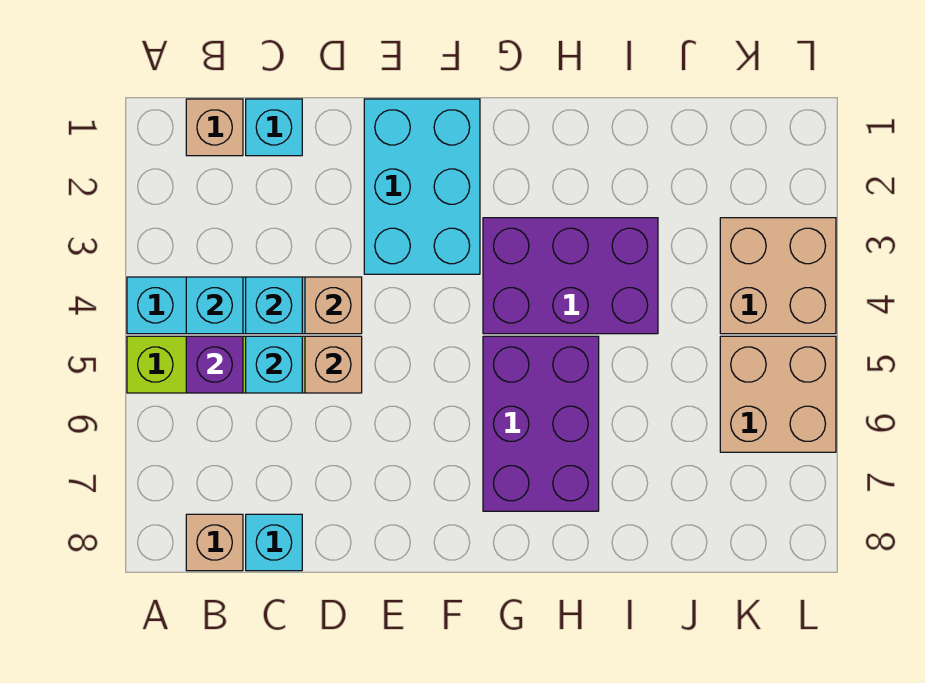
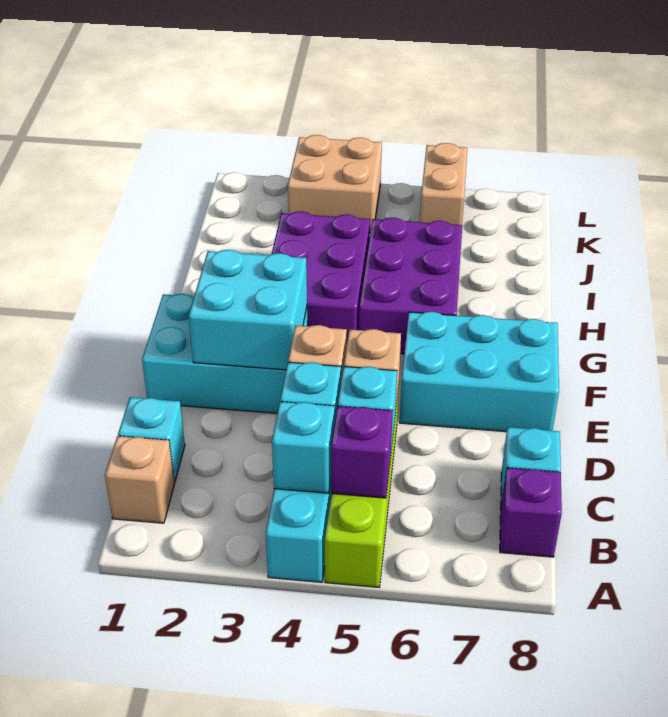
tan brick B8 level 1 -> purple brick B8 level 1
none -> cyan brick E2:F3 level 2
none -> cyan brick E6:F8 level 1
purple brick G5:H7 level 1 -> purple brick G5:I6 level 1
tan brick K5:L6 level 1 -> tan brick K6:L6 level 1

